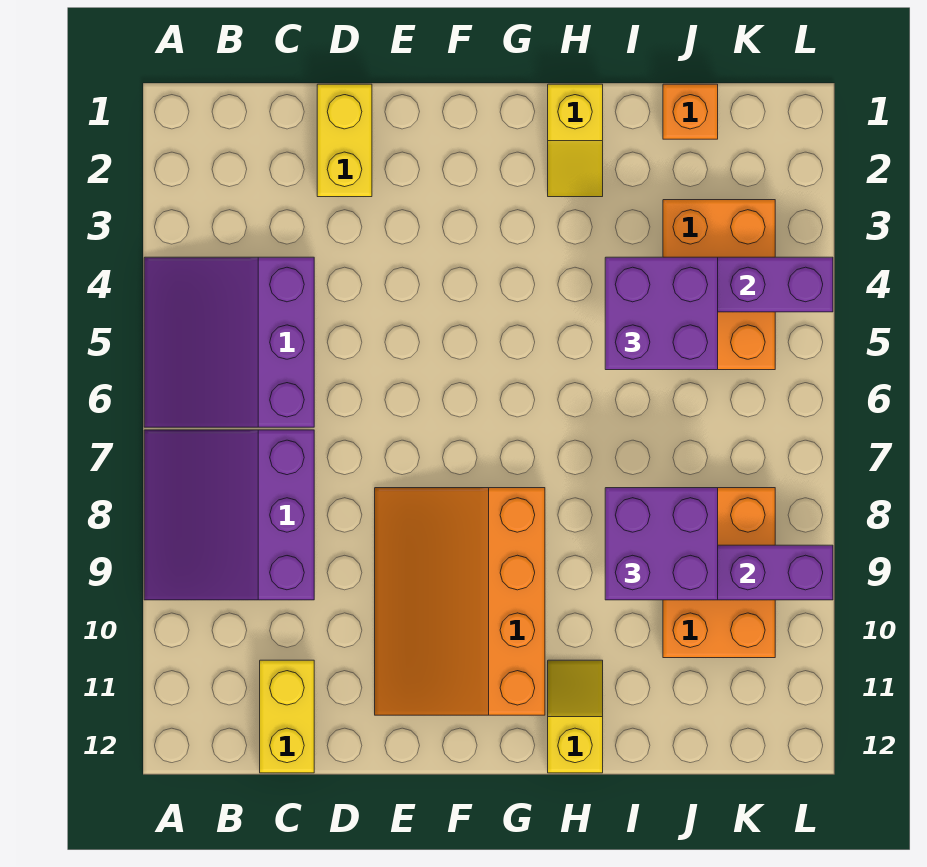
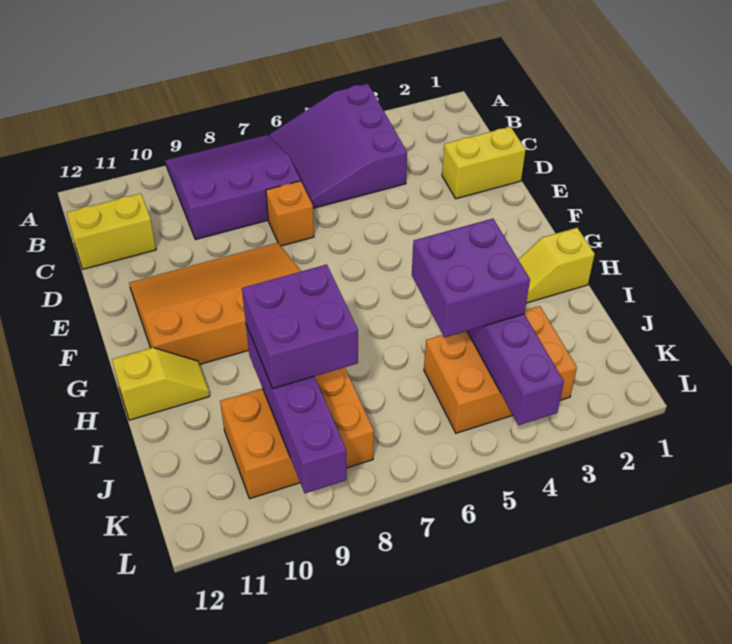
purple slope A4:C6 level 1 top C -> purple slope A4:C6 level 1 top 4
orange brick J1 level 1 -> orange brick D7 level 1

